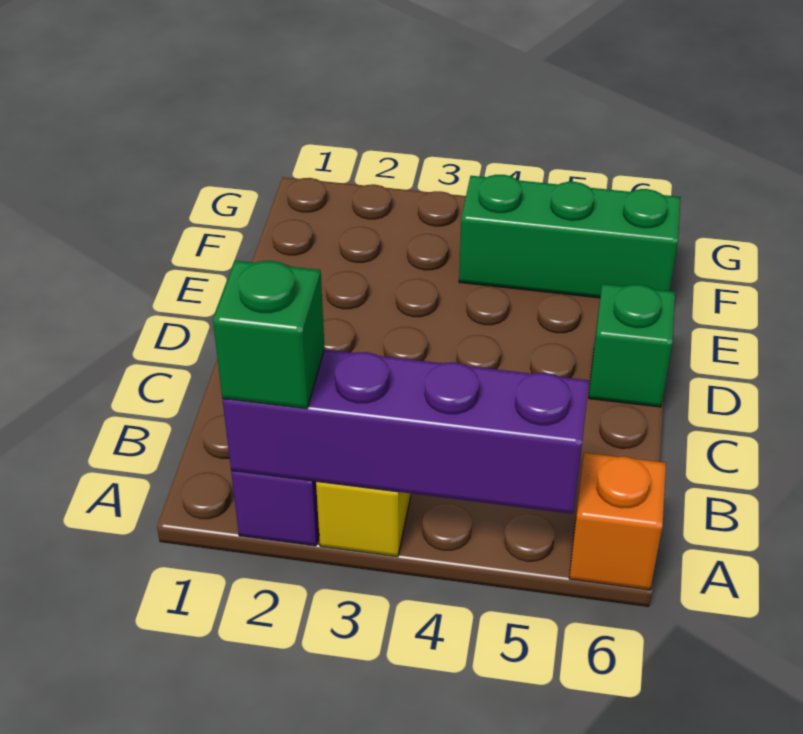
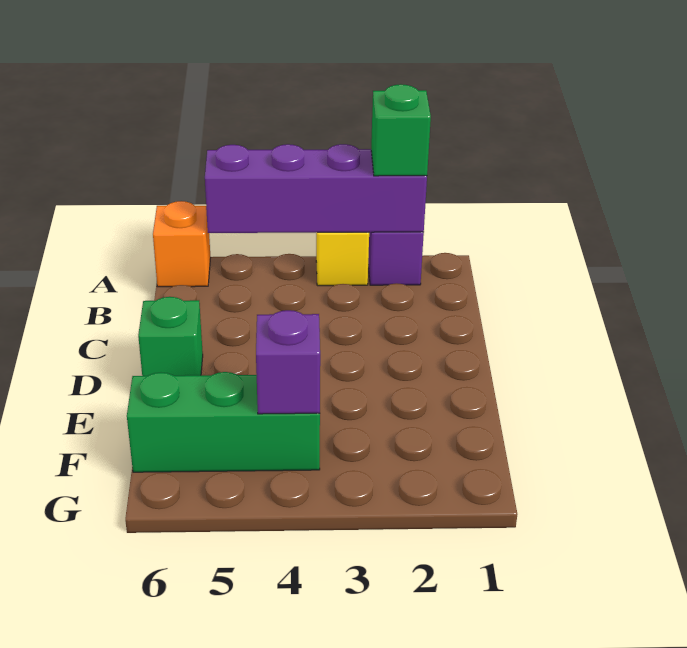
none -> purple brick F4 level 2

